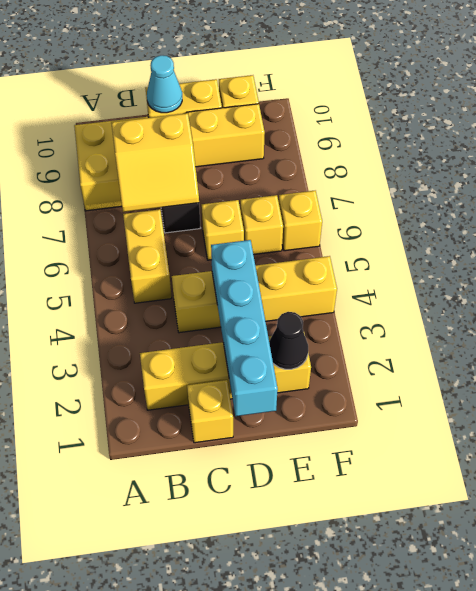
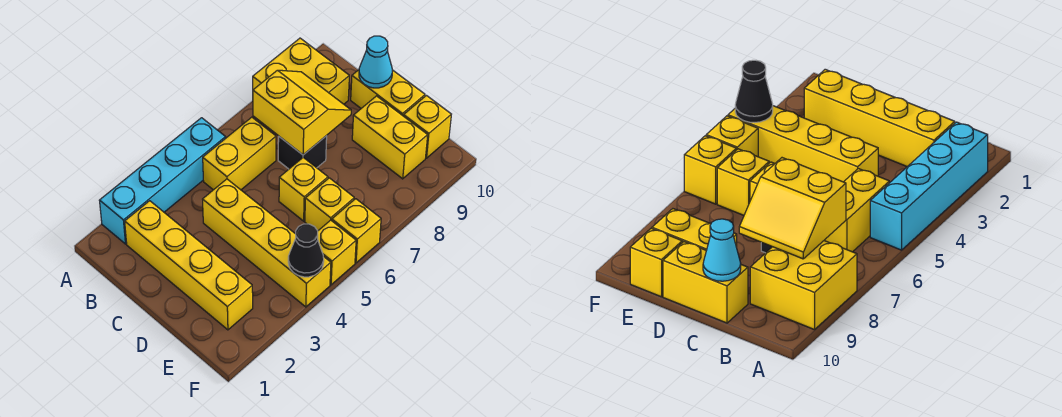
yellow slope B7:C8 level 2 top 8 -> yellow slope B7:C8 level 2 top 7
yellow brick C1 level 1 -> yellow brick F5 level 1
cyan brick D1:D4 level 2 -> cyan brick A2:A5 level 1
black cone E2 level 2 -> black cone F4 level 2

